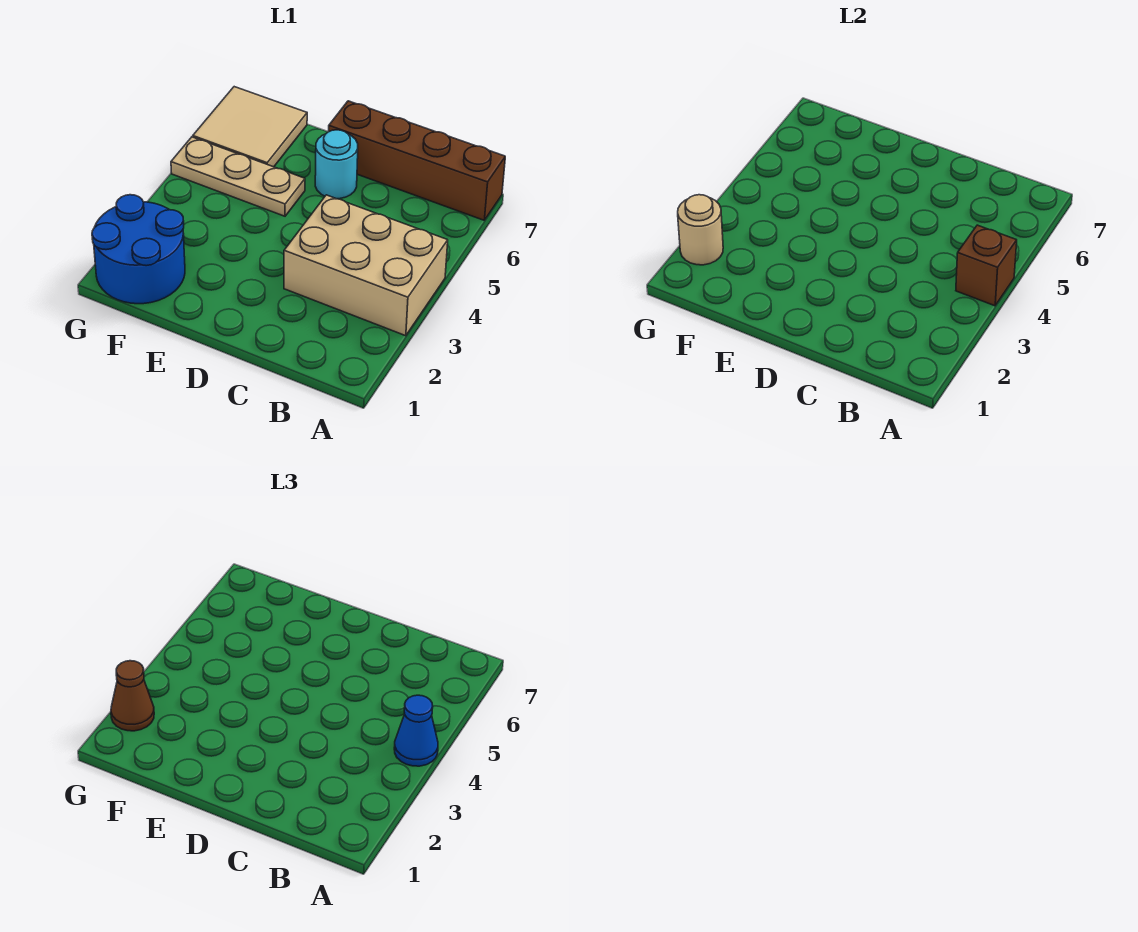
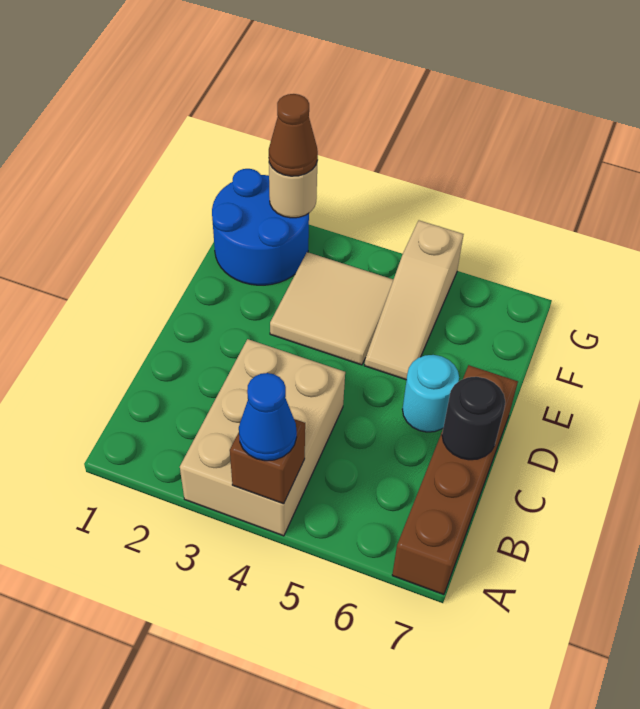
none -> black round brick C7 level 2
tan plate E5:G5 level 1 -> tan slope E5:G5 level 1 top G
tan tile F6:G7 level 1 -> tan tile E3:F4 level 1

